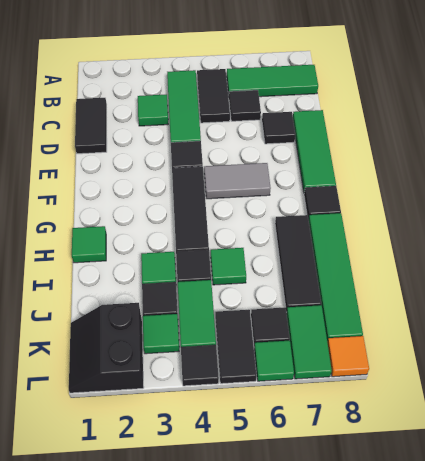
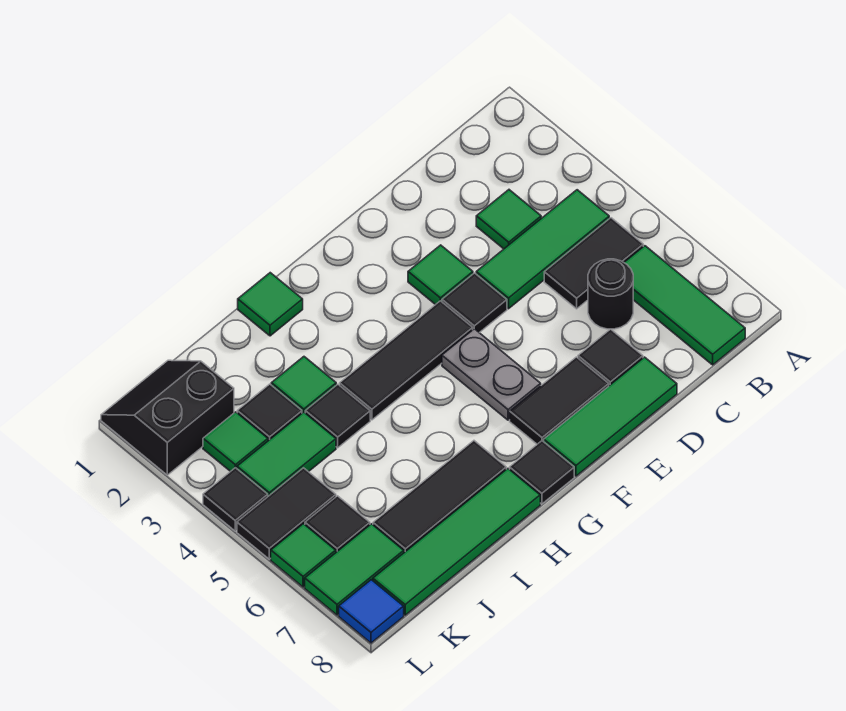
black tile C1:D1 level 1 -> black tile E7:F7 level 1
black tile C6 level 1 -> black round brick C6 level 1
grey tile F5:F6 level 1 -> grey plate F5:F6 level 1
green tile I5 level 1 -> green tile E3 level 1
orange tile L8 level 1 -> blue tile L8 level 1

